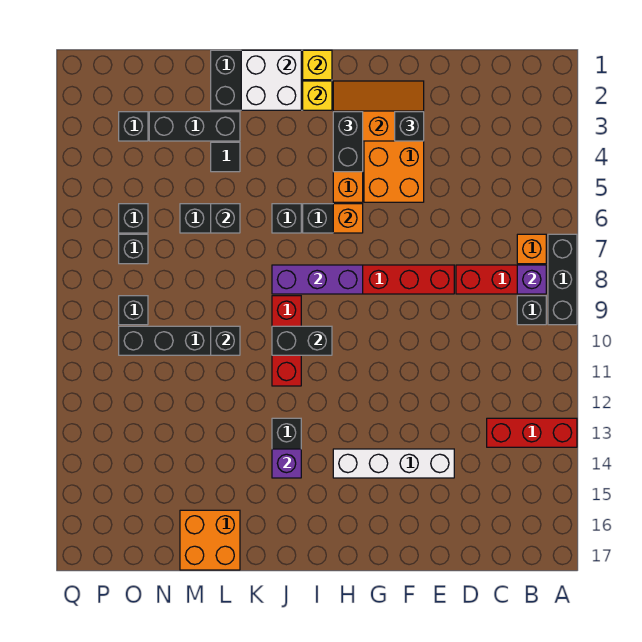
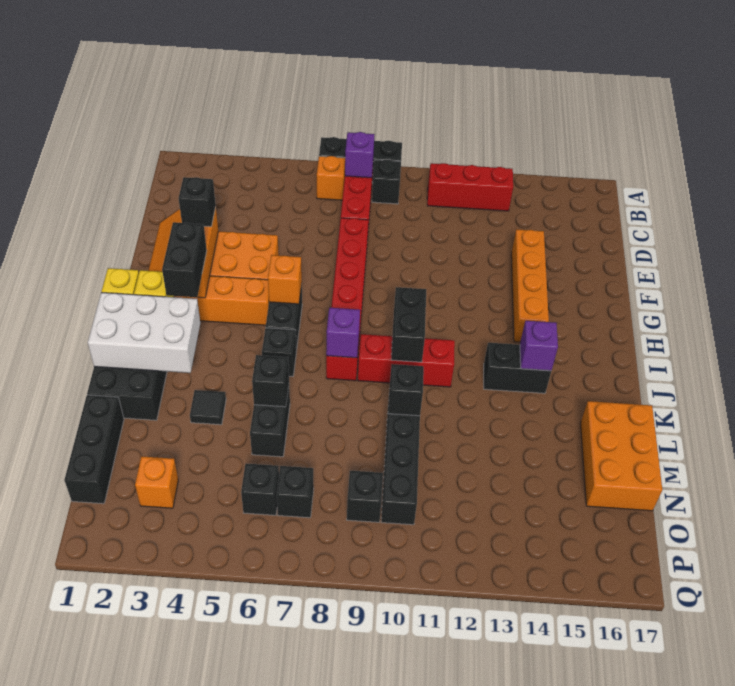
red brick A13:C13 level 1 -> red brick B11:B13 level 1
white brick E14:H14 level 1 -> orange brick E14:H14 level 1
black brick H3:H4 level 3 -> black brick H3:I3 level 3
purple brick H8:J8 level 2 -> purple brick J8 level 2
white brick J1:K2 level 2 -> white brick J1:K3 level 2
black brick L3:N3 level 1 -> black brick M1:O1 level 1
orange brick L16:M17 level 1 -> orange brick L16:N17 level 1
black brick O3 level 1 -> orange brick O3 level 1

